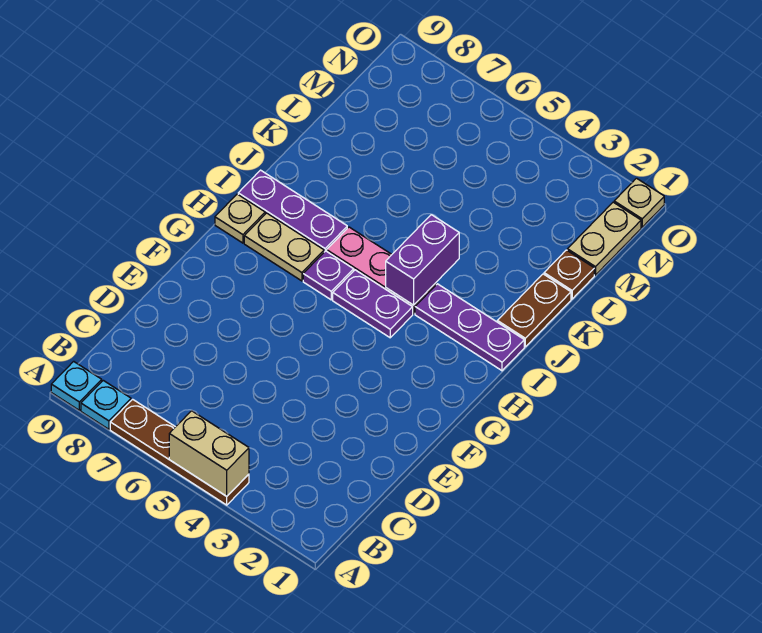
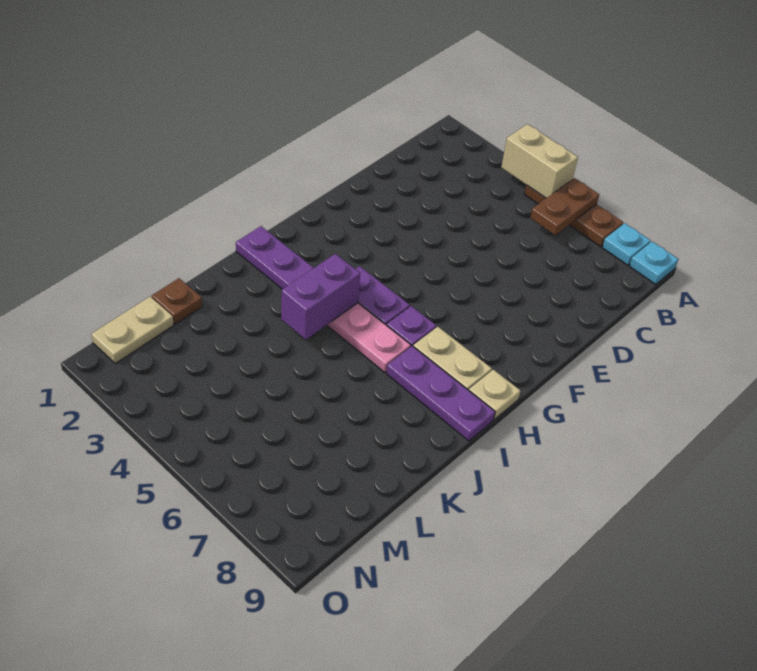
brown plate A4:A7 level 1 -> brown plate A5:A7 level 1
brown plate J1:K1 level 1 -> brown plate A6:B6 level 2
tan plate O1 level 1 -> none

